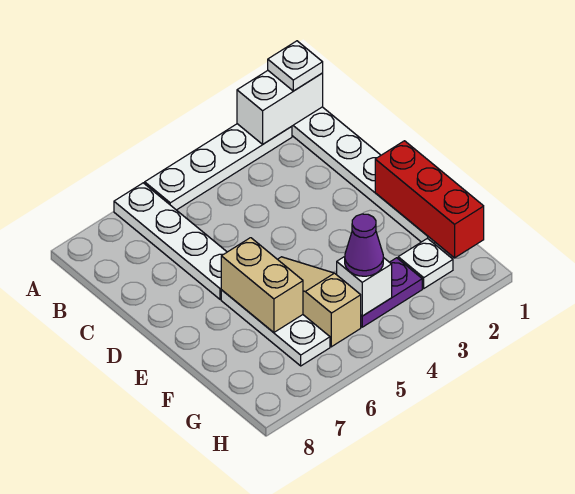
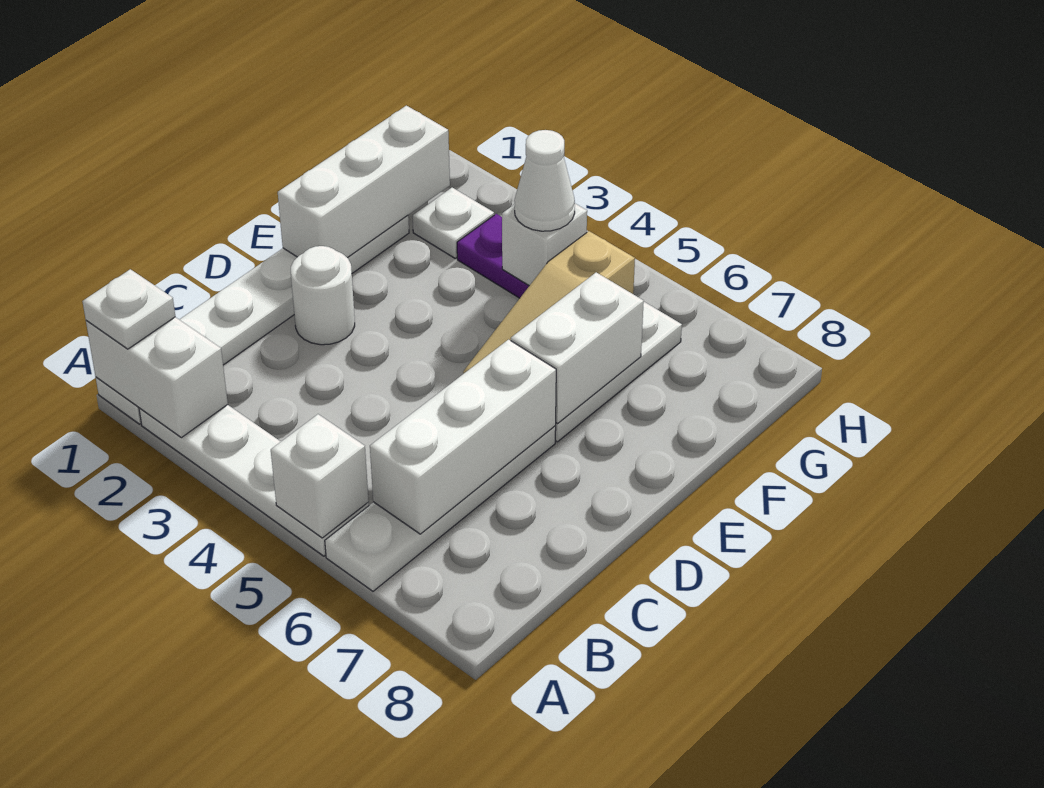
none -> white brick A5 level 2
none -> white brick B6:D6 level 2
none -> white round brick D2 level 1
red brick E1:G1 level 2 -> white brick E1:G1 level 2
tan brick E6:F6 level 2 -> white brick E6:F6 level 2
purple cone G4 level 3 -> white cone G4 level 3

